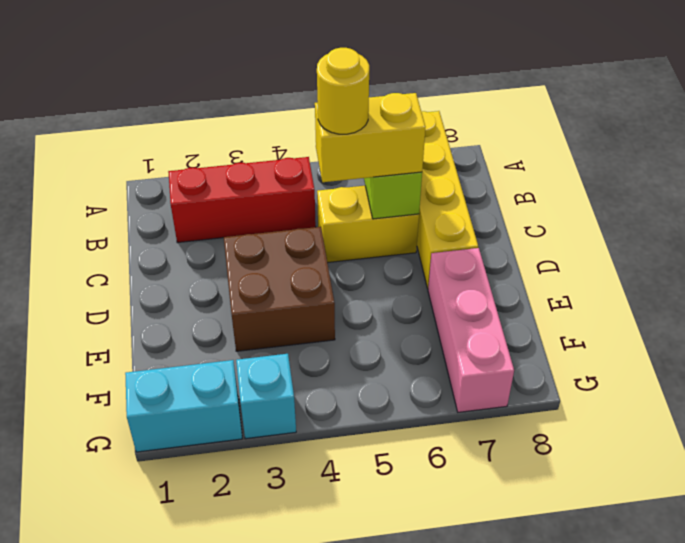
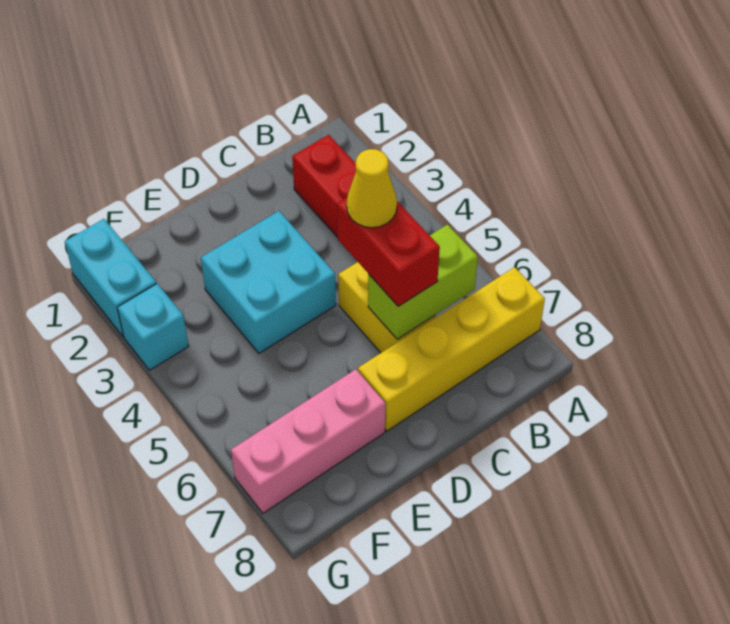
yellow brick C5:C6 level 3 -> red brick C5:C6 level 3
yellow round brick C5 level 4 -> yellow cone C5 level 4
brown brick D3:E4 level 1 -> cyan brick D3:E4 level 1

